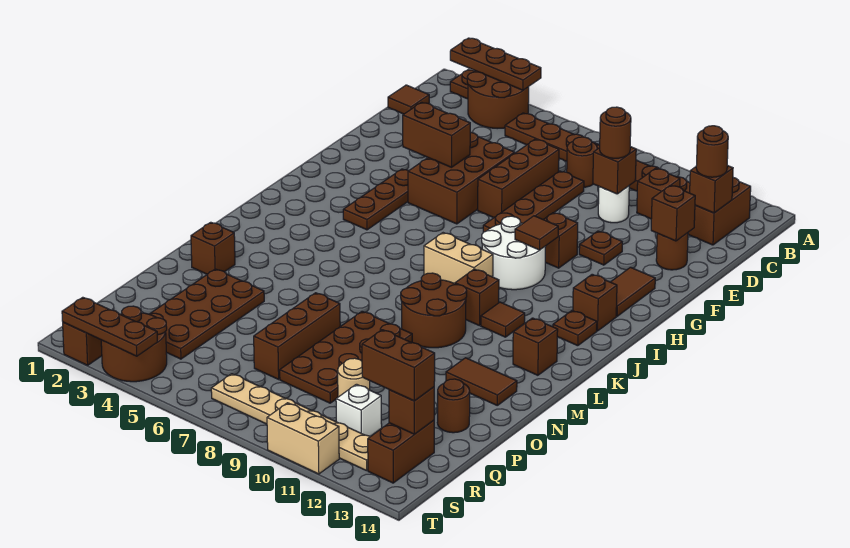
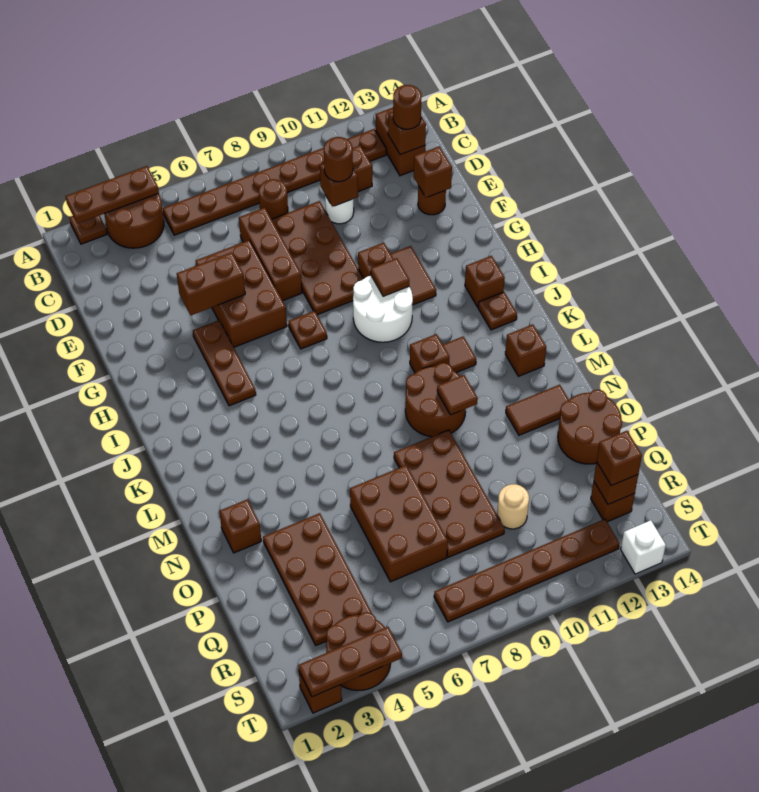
brown tile C1 level 1 -> brown tile M10 level 2
brown plate D8:G8 level 1 -> brown plate D8:G9 level 1
brown plate F11 level 1 -> brown plate H7 level 1
brown tile G13:H13 level 1 -> brown tile G11:H11 level 1
tan brick J8:J9 level 1 -> none
brown brick O7:Q7 level 1 -> brown brick O6:Q7 level 1
brown round brick P13 level 1 -> brown round brick O13:P14 level 1
white brick R11 level 1 -> white brick T13 level 1
brown brick R12:R13 level 3 -> brown brick R13 level 3
brown brick R13:S13 level 1 -> brown brick R13 level 1
tan plate S7:S12 level 1 -> brown plate S7:S12 level 1
tan brick T10:T11 level 1 -> none

